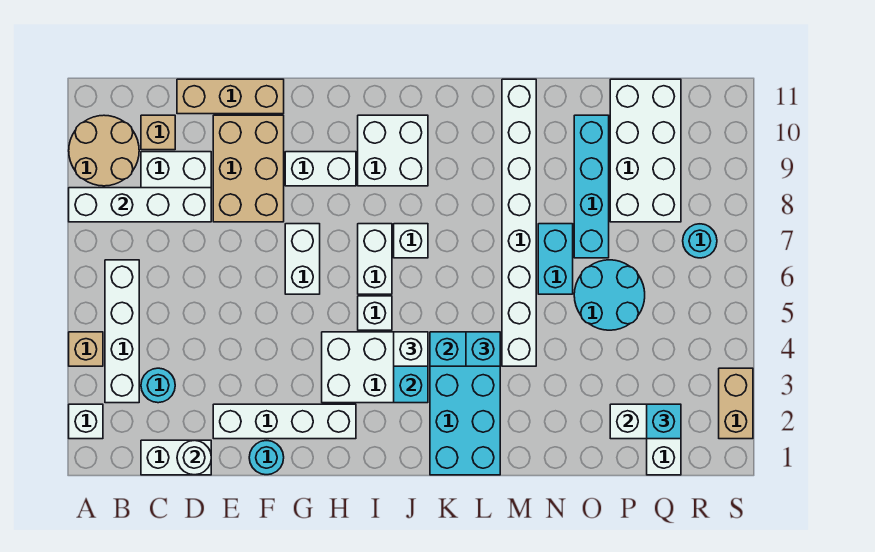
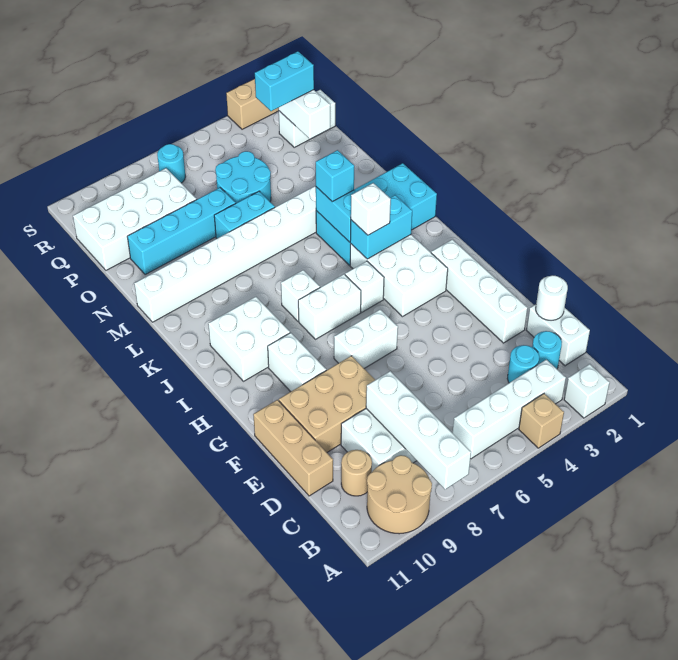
tan brick C10 level 1 -> tan round brick C10 level 1
cyan round brick F1 level 1 -> cyan round brick C2 level 1
cyan brick Q2 level 3 -> cyan brick Q2:Q3 level 3

